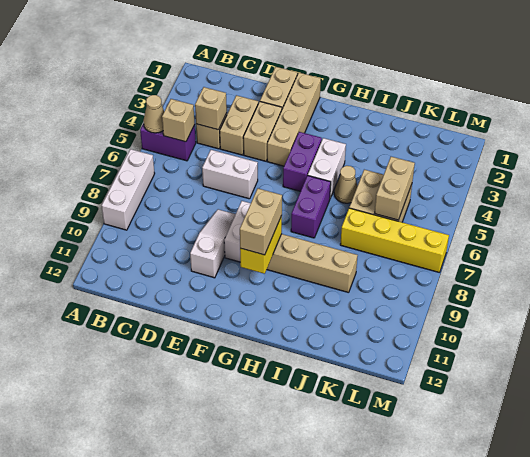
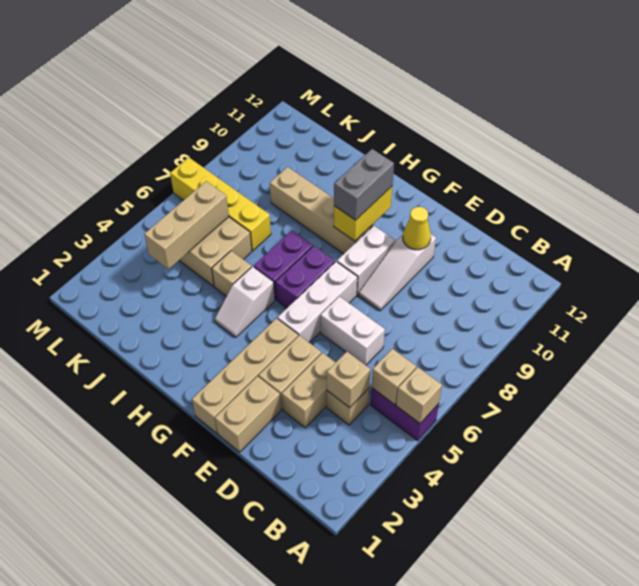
tan cone A5 level 2 -> tan brick A5 level 2
white brick A7:A9 level 1 -> white brick F5:F7 level 1
none -> yellow cone E10 level 2
purple brick G4:G5 level 1 -> purple brick G6:G7 level 1
tan brick G9:G10 level 3 -> grey brick G9:G10 level 3
white brick H4:H5 level 1 -> white slope H4:H5 level 1 top 5
tan cone I5 level 1 -> tan brick I5 level 1
tan brick K5:K6 level 2 -> tan brick K4:K6 level 2

